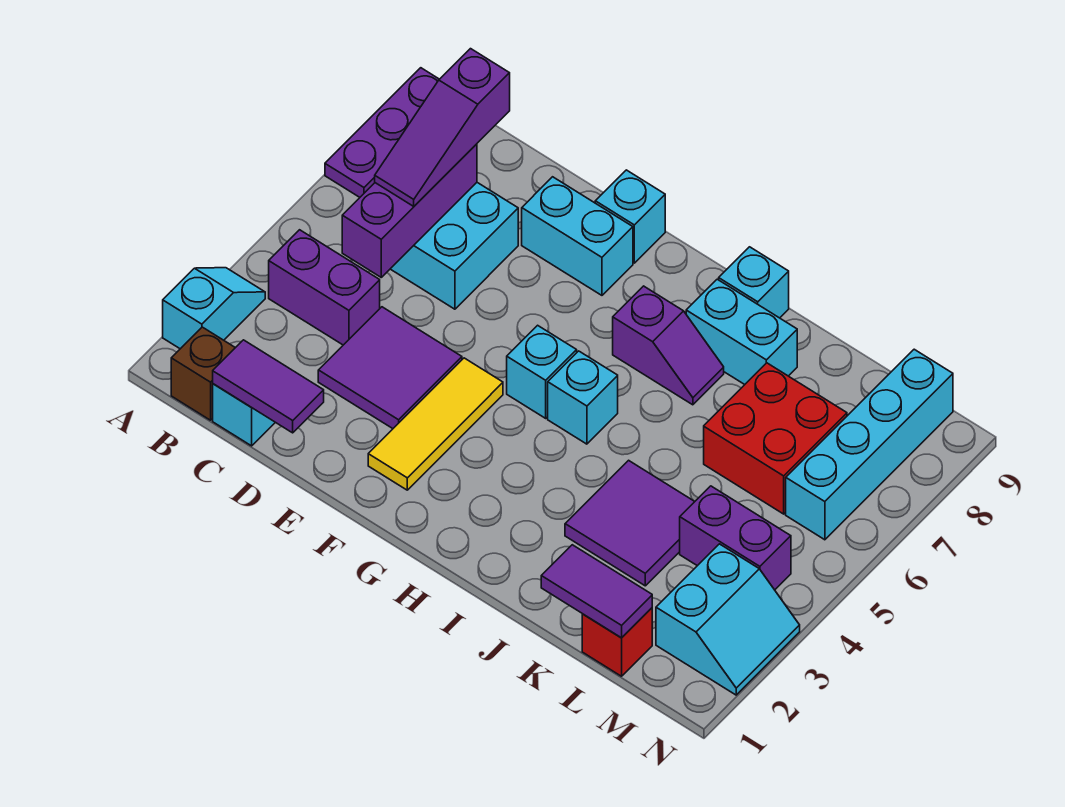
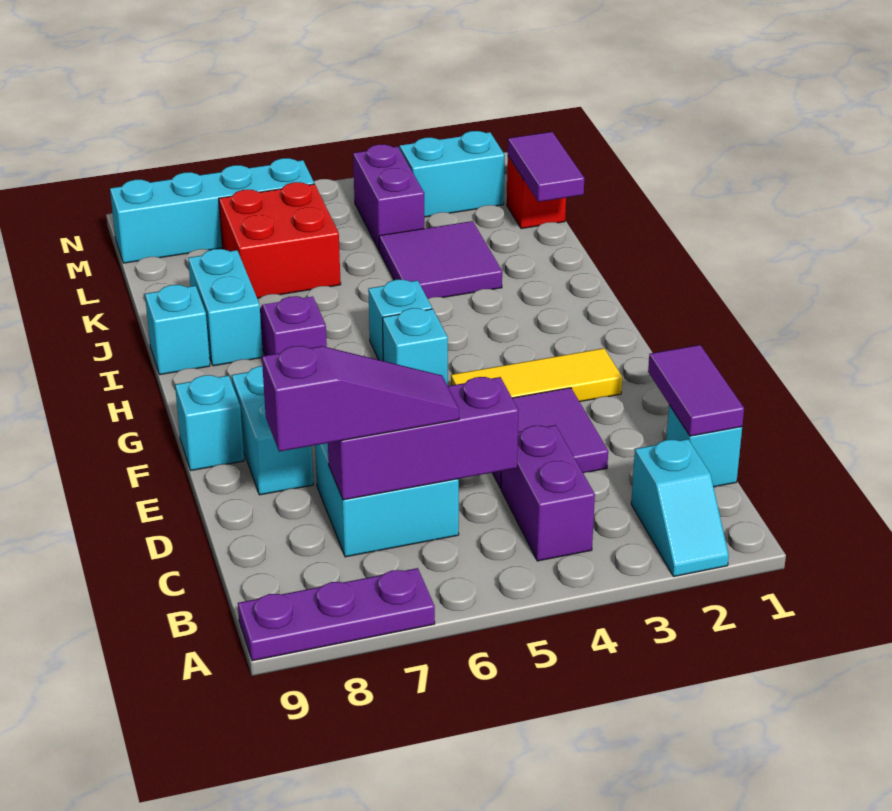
cyan slope A2:A3 level 1 top 2 -> cyan slope A2:B2 level 1 top B
brown brick B1 level 1 -> none

